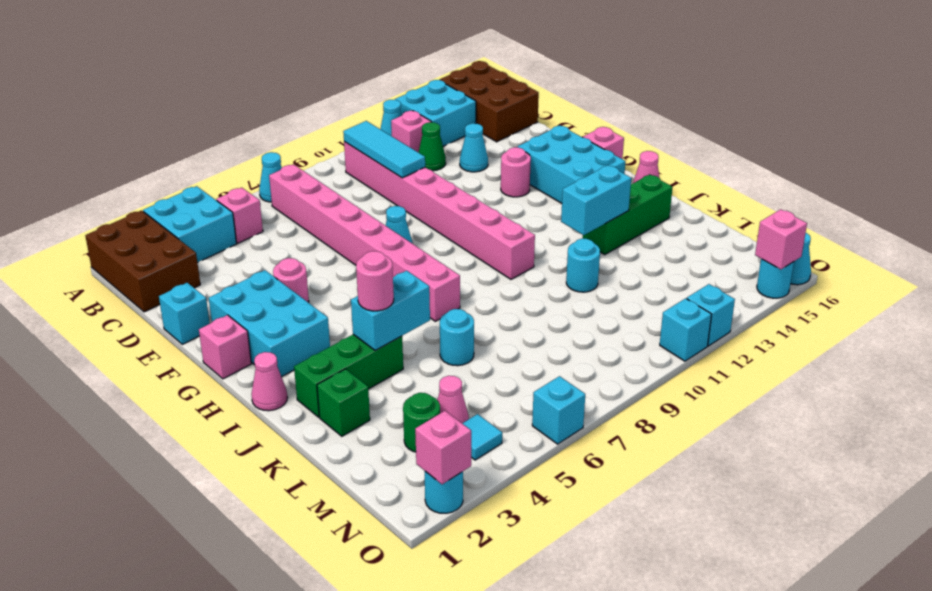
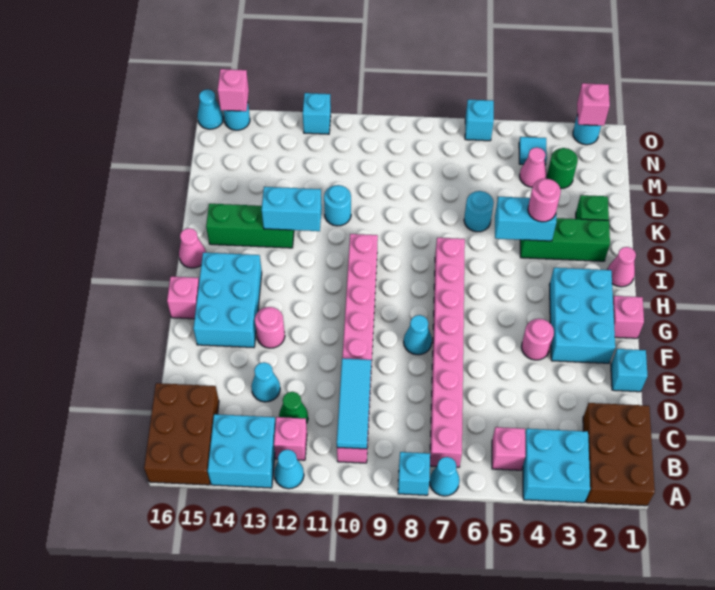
cyan brick O11 level 1 -> cyan brick A8 level 1

